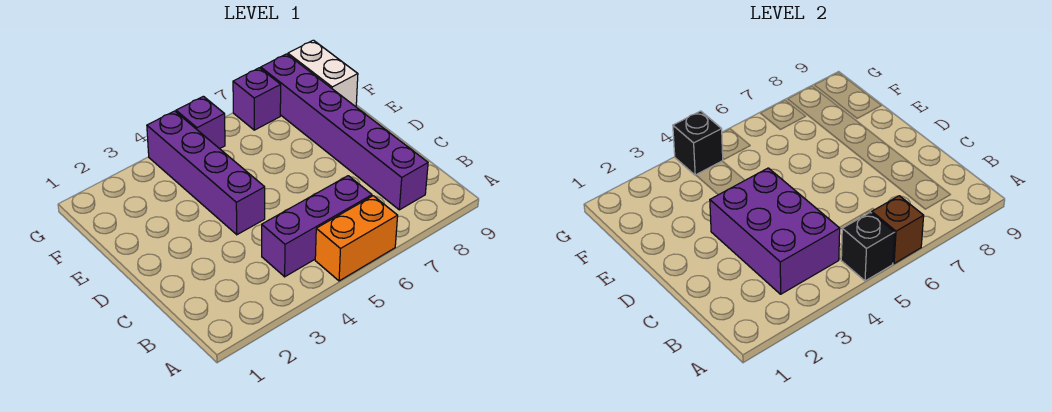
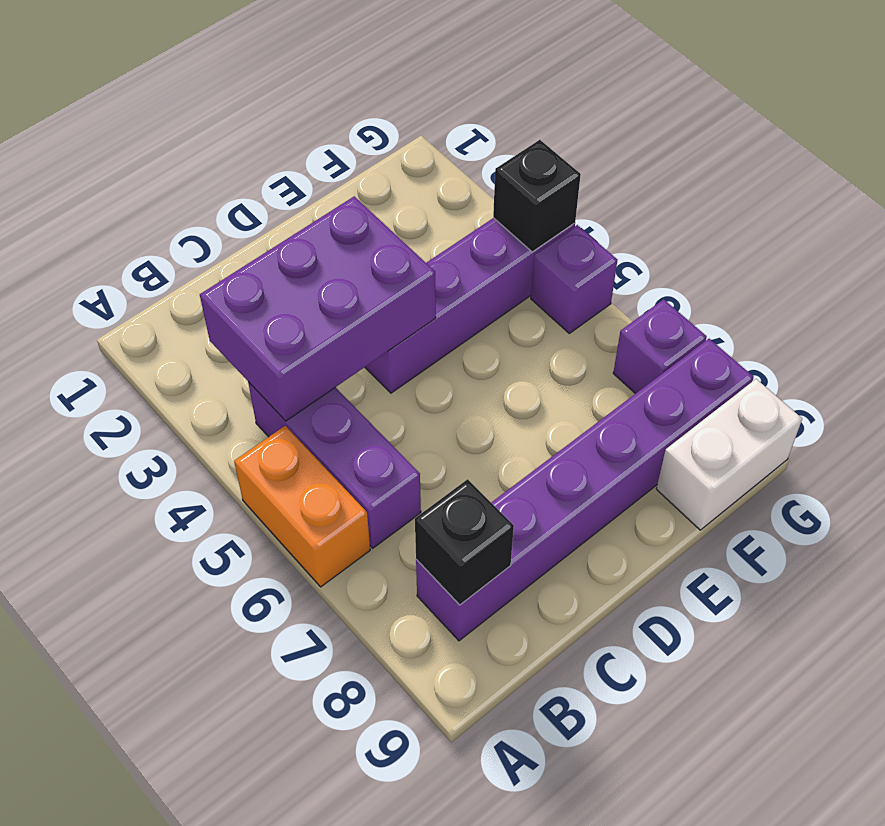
black brick A5 level 2 -> black brick B8 level 2
brown brick A6 level 2 -> none

